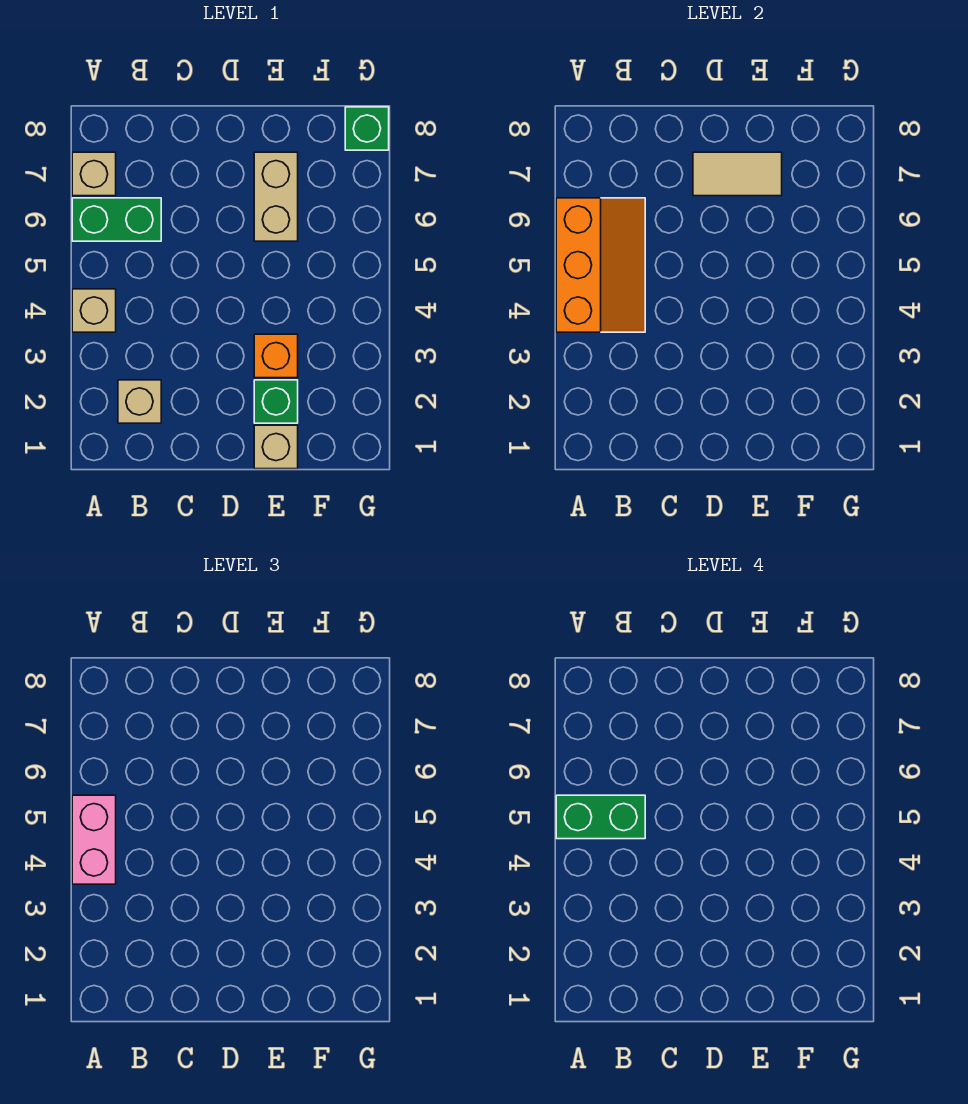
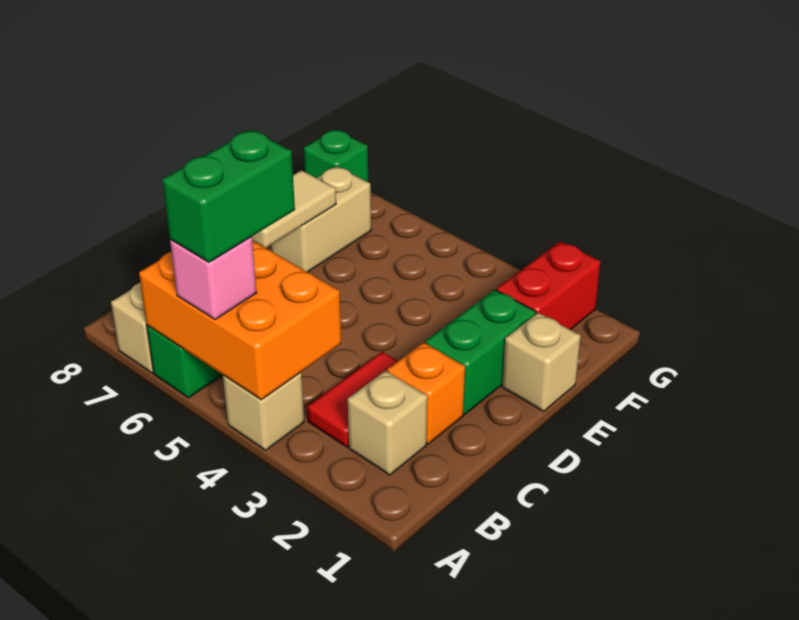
orange slope A4:B6 level 2 top A -> orange brick A4:B6 level 2
pink brick A4:A5 level 3 -> pink brick A5 level 3
none -> red tile B3:C3 level 1
green brick E2 level 1 -> green brick D2:E2 level 1
orange brick E3 level 1 -> orange brick C2 level 1
tan brick E6:E7 level 1 -> tan brick E7:F7 level 1
none -> red brick F2:G2 level 1

